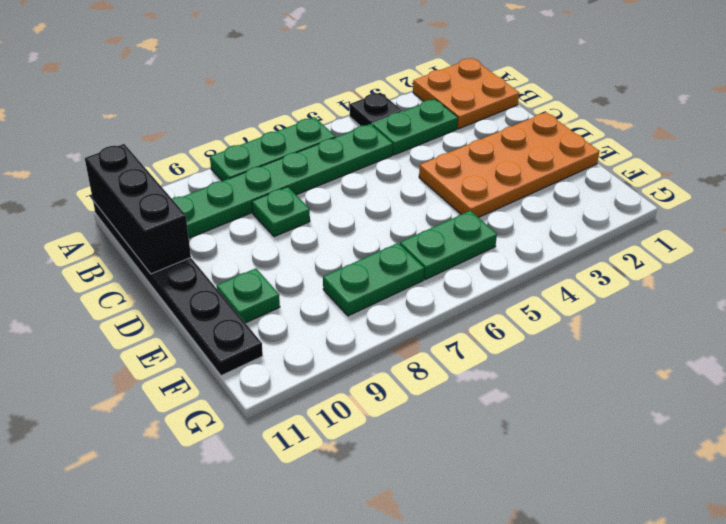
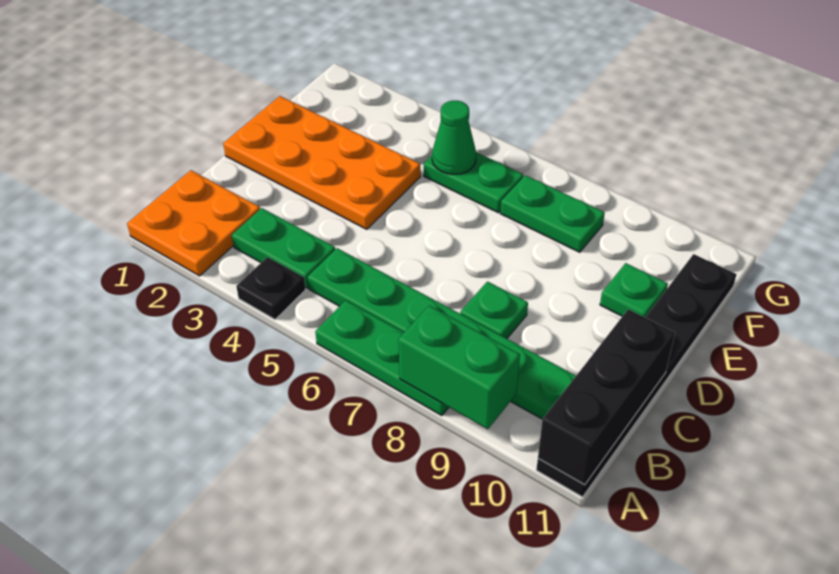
none -> green brick A8:A9 level 2
none -> green cone F5 level 2

